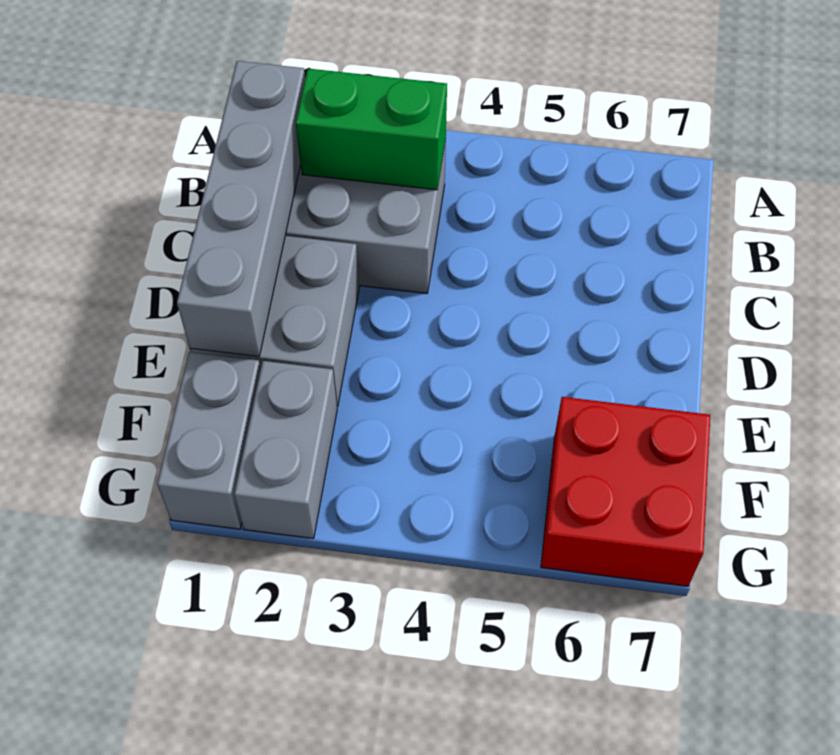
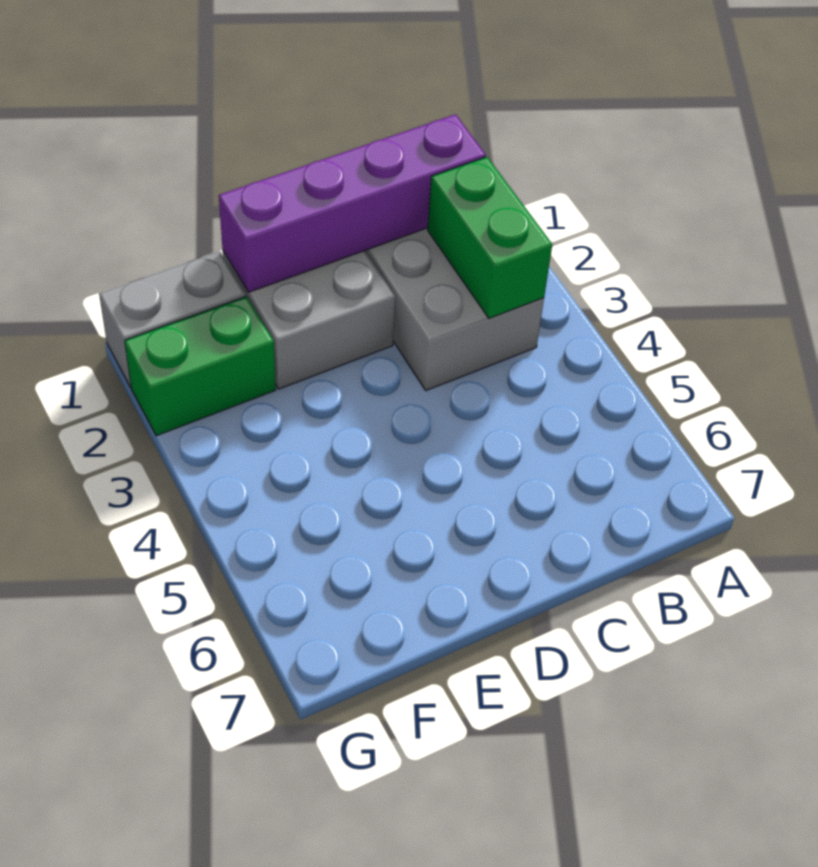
grey brick B1:E1 level 2 -> purple brick B1:E1 level 2
grey brick F2:G2 level 1 -> green brick F2:G2 level 1
red brick F6:G7 level 1 -> none

